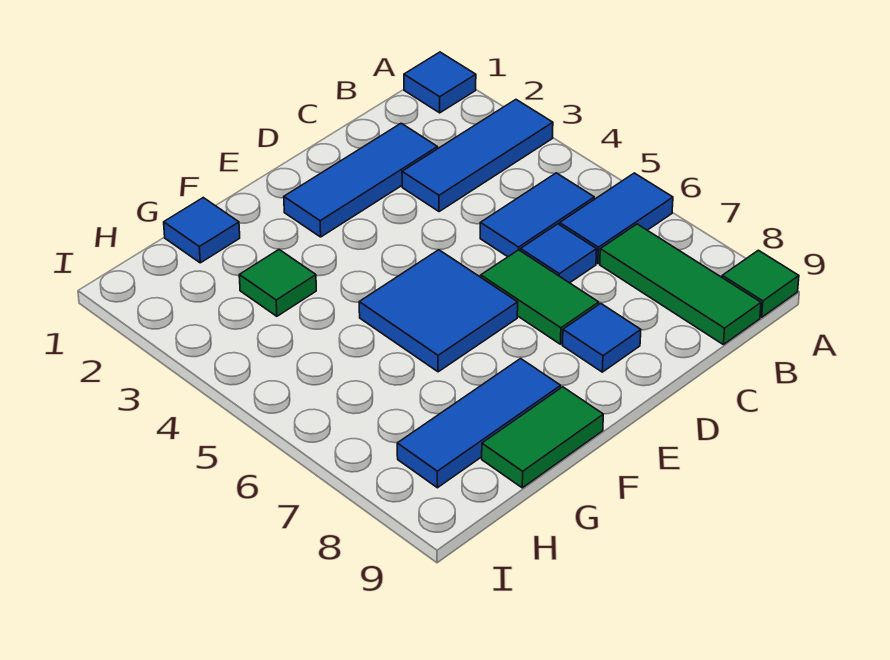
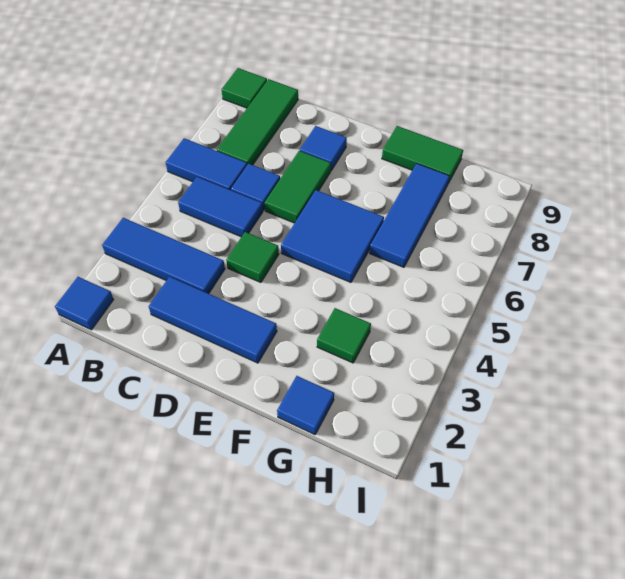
none -> green tile D4 level 1
blue tile F8:H8 level 1 -> blue tile G6:G8 level 1

